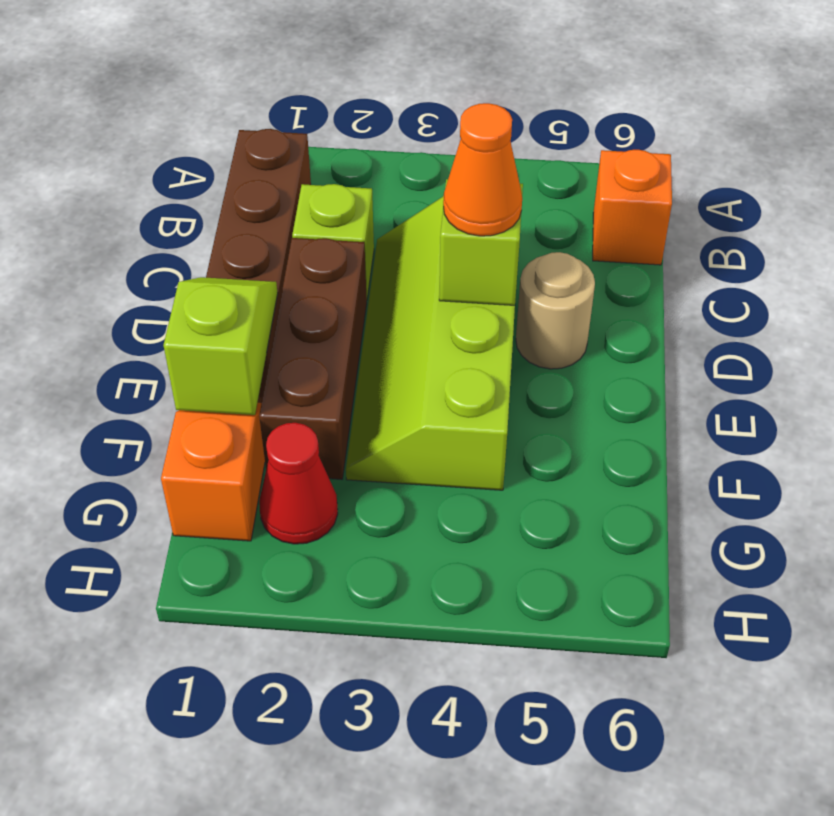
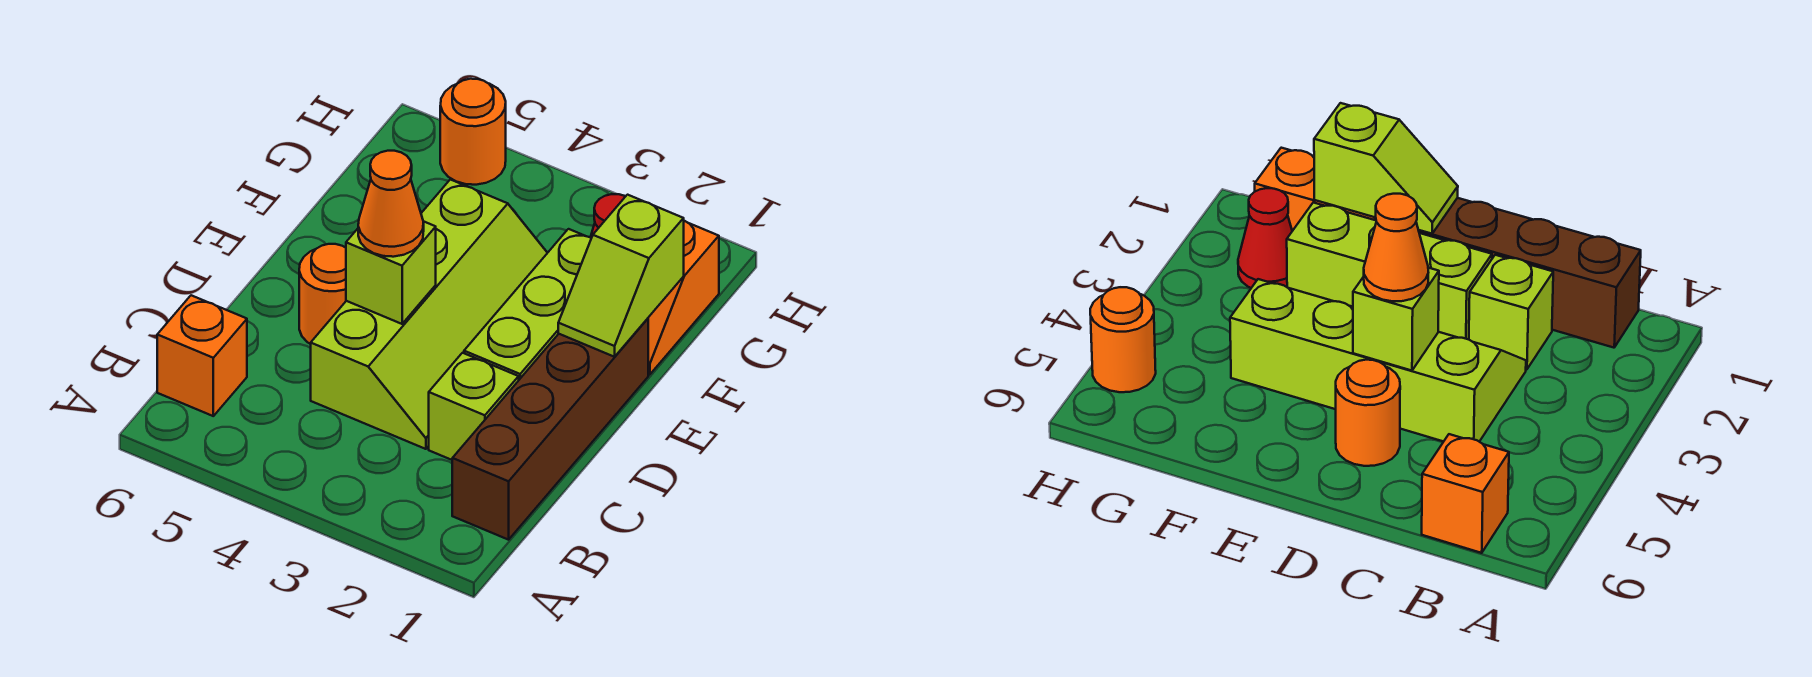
brown brick D2:F2 level 1 -> lime brick D2:F2 level 1
tan round brick D5 level 1 -> orange round brick D5 level 1
none -> orange round brick H5 level 1

